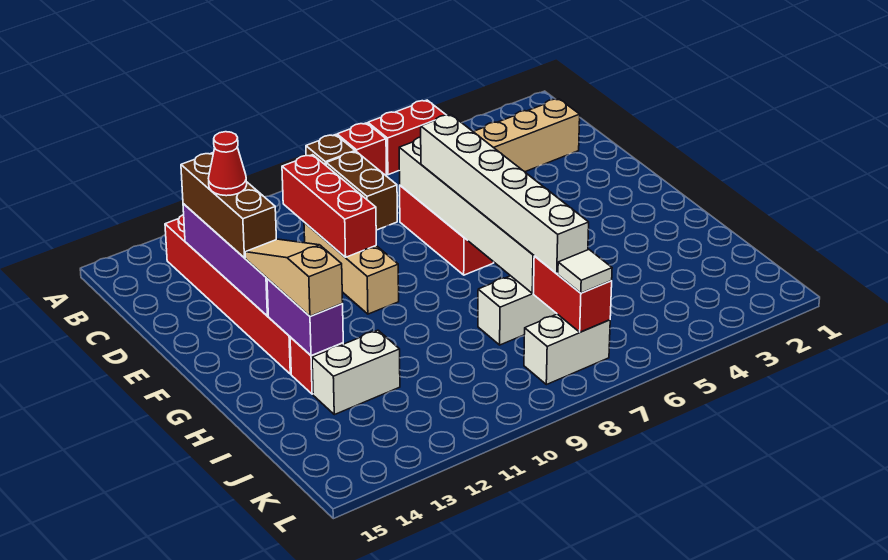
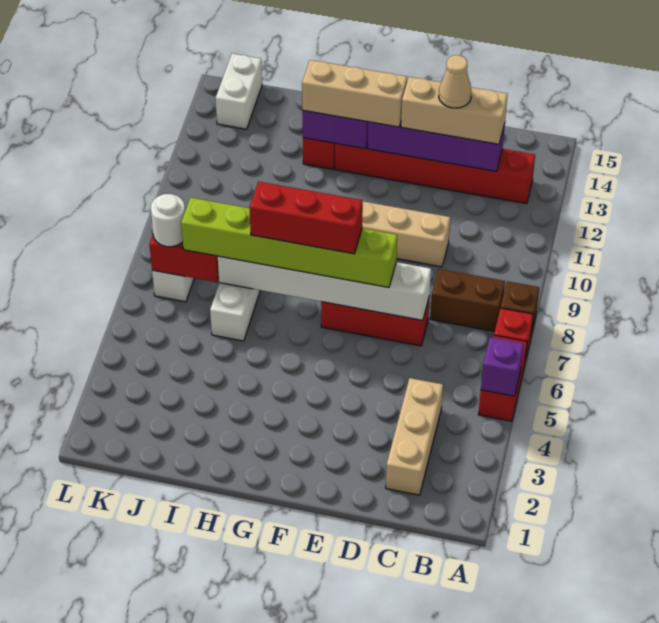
none -> purple brick A5 level 2
red brick C10:E10 level 2 -> red brick F7:H7 level 4
brown brick C13:E13 level 3 -> tan brick C13:E13 level 3
red cone D13 level 4 -> tan cone D13 level 4
white brick E7:J7 level 3 -> lime brick E7:J7 level 3
tan slope F13:H13 level 3 top H -> tan brick F13:H13 level 3
white brick I12:I13 level 1 -> white brick K14:K15 level 1
white tile K7 level 3 -> white round brick K7 level 3

